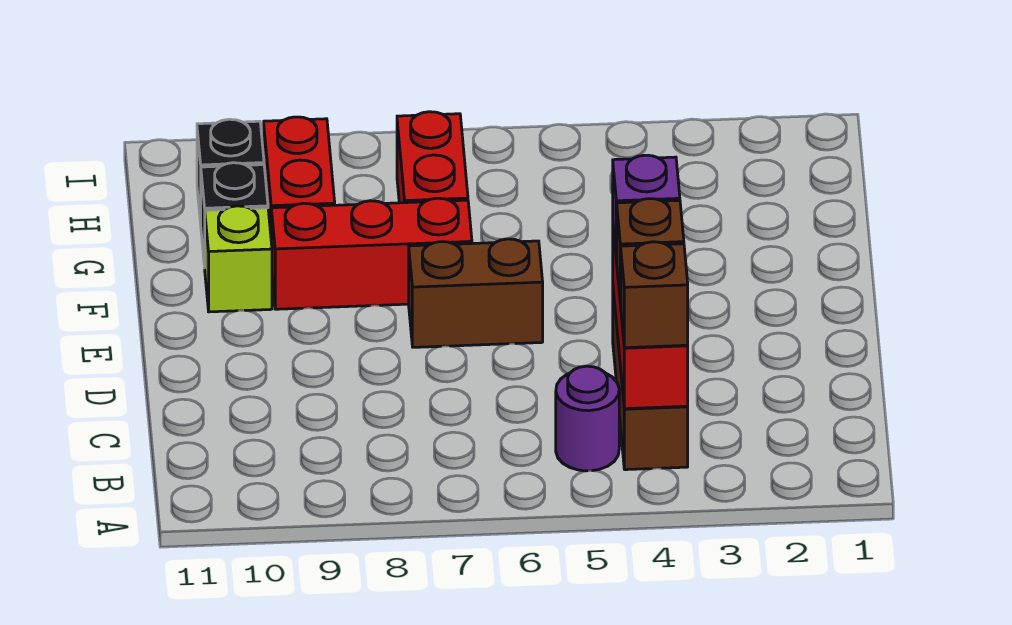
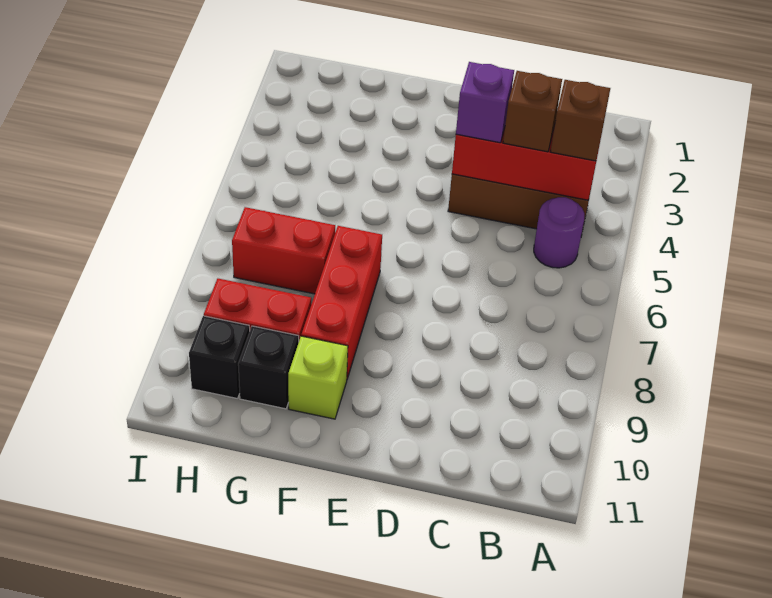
brown brick E6:E7 level 1 -> none

